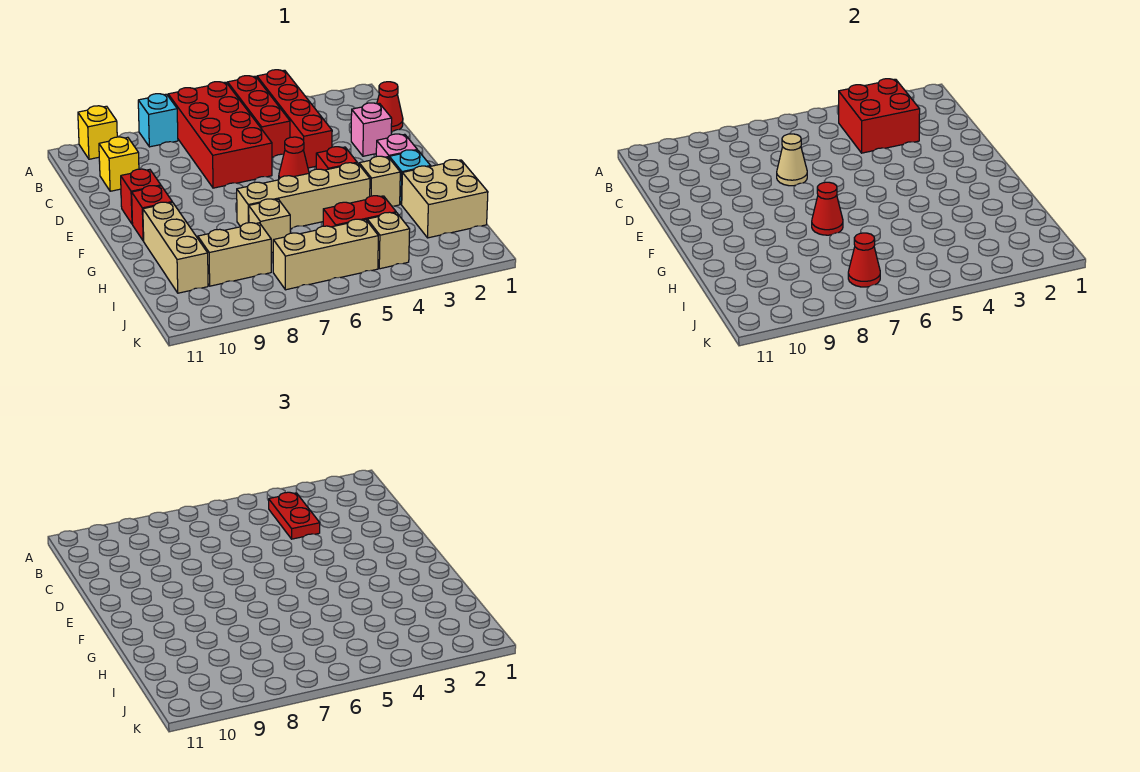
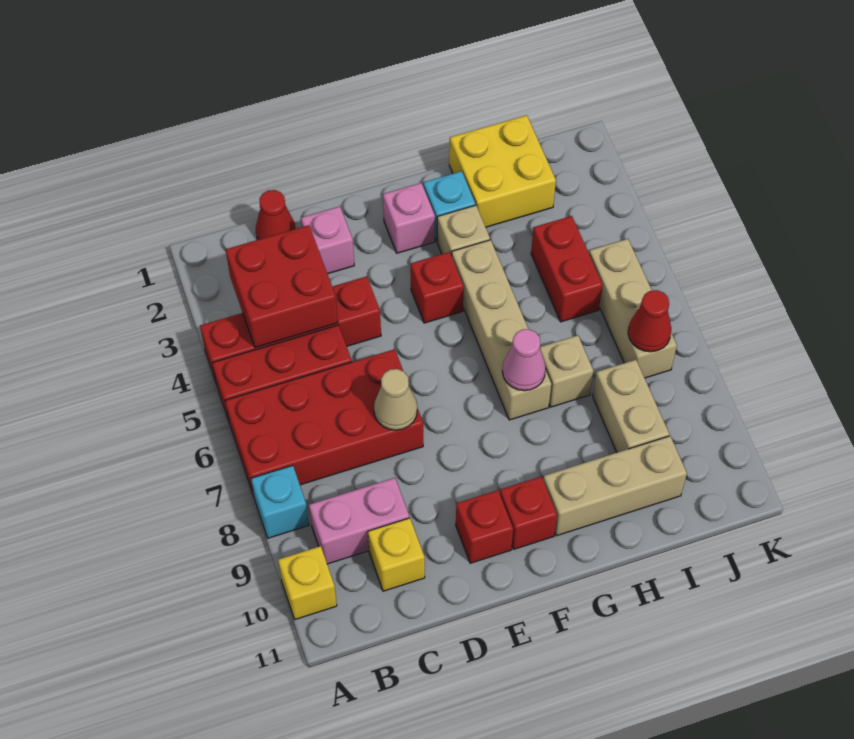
red plate B4:C4 level 3 -> none
none -> pink brick B9:C9 level 1
red cone E5 level 1 -> none
red cone G7 level 2 -> pink cone G7 level 2
tan brick H1:I2 level 1 -> yellow brick H1:I2 level 1
tan brick J4 level 1 -> none

